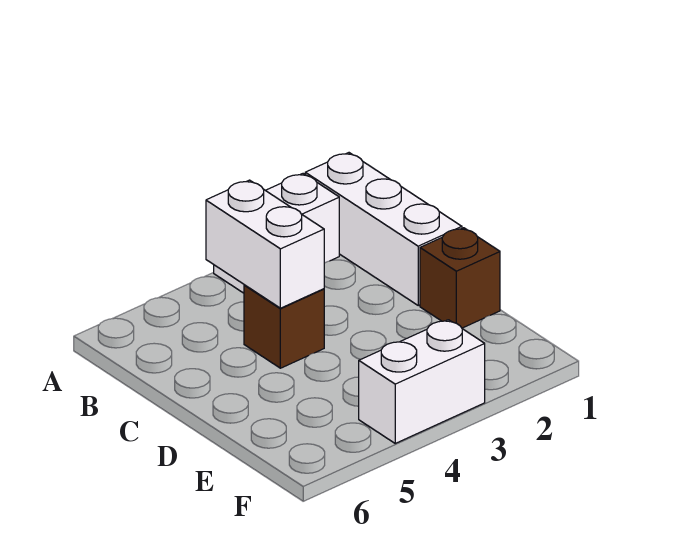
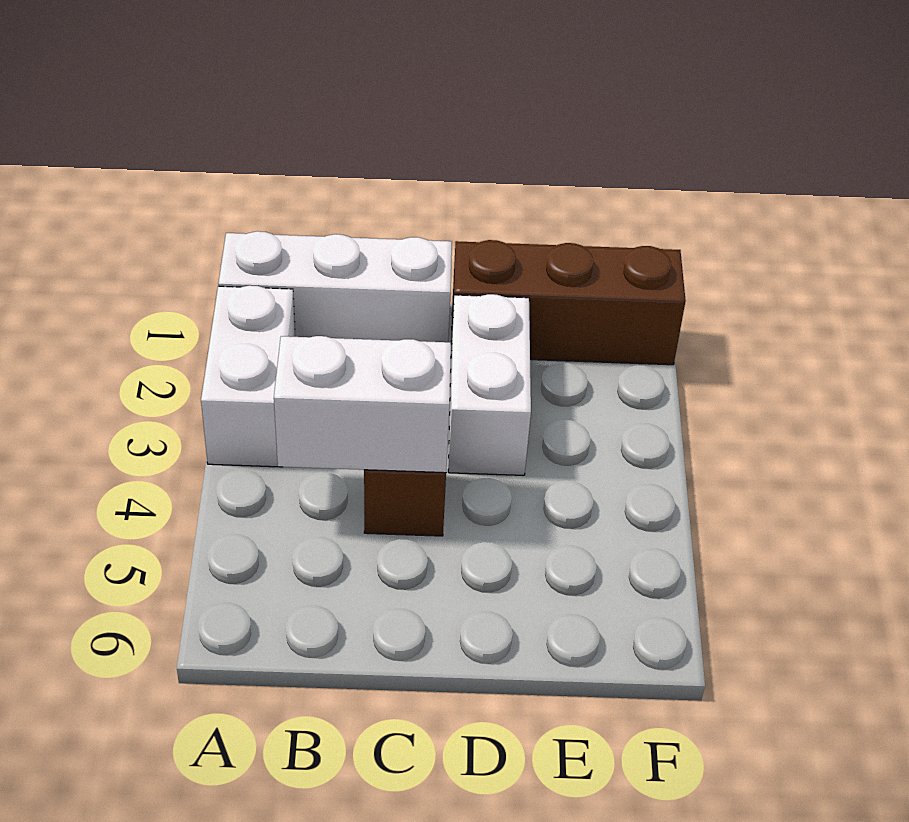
brown brick D1 level 1 -> brown brick D1:F1 level 1
white brick F3:F4 level 1 -> white brick D2:D3 level 1

